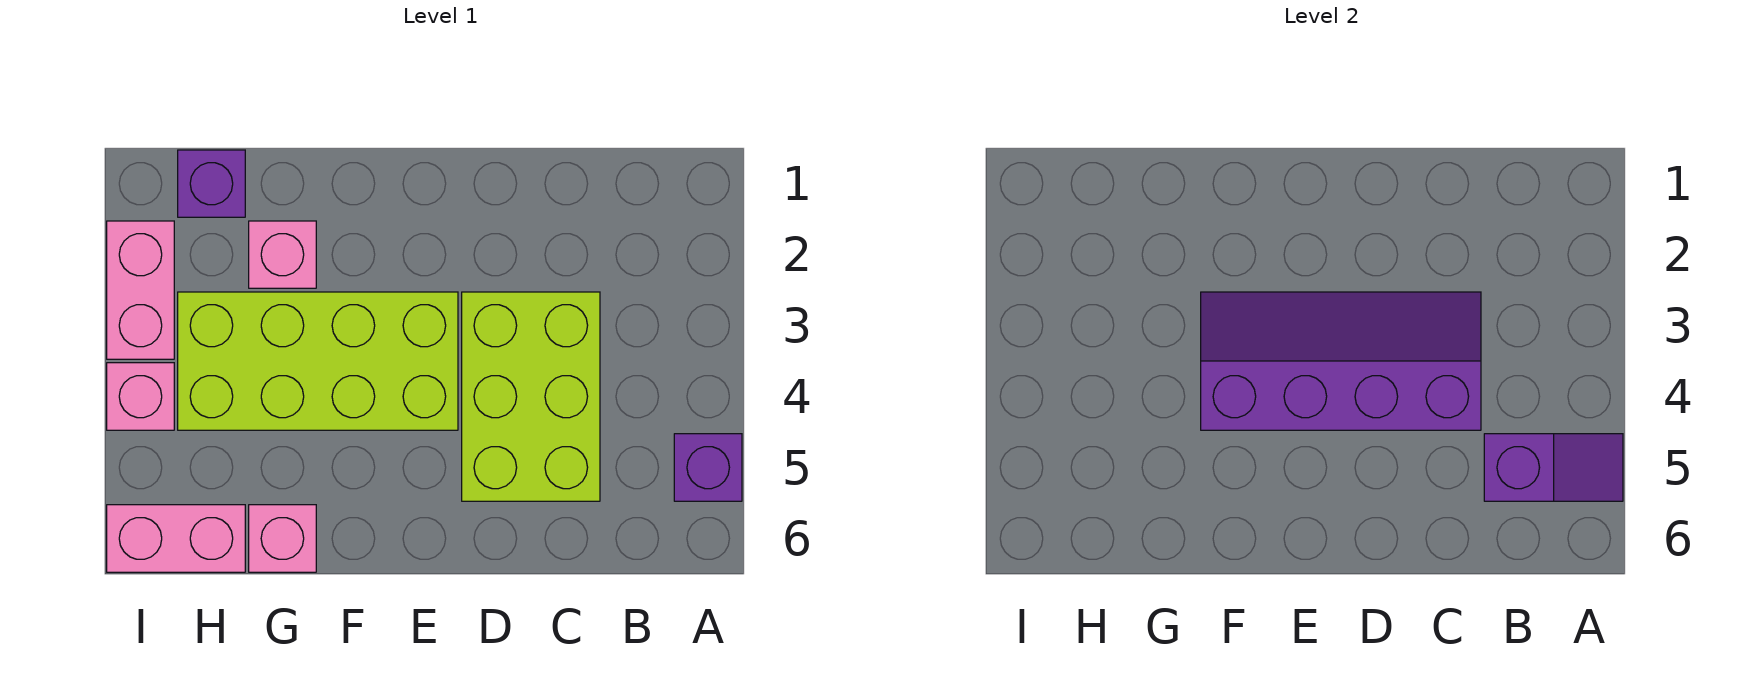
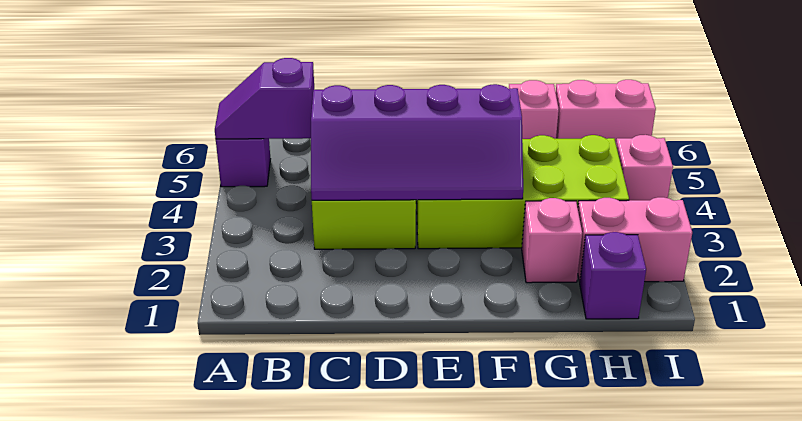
pink brick I2:I3 level 1 -> pink brick H2:I2 level 1

